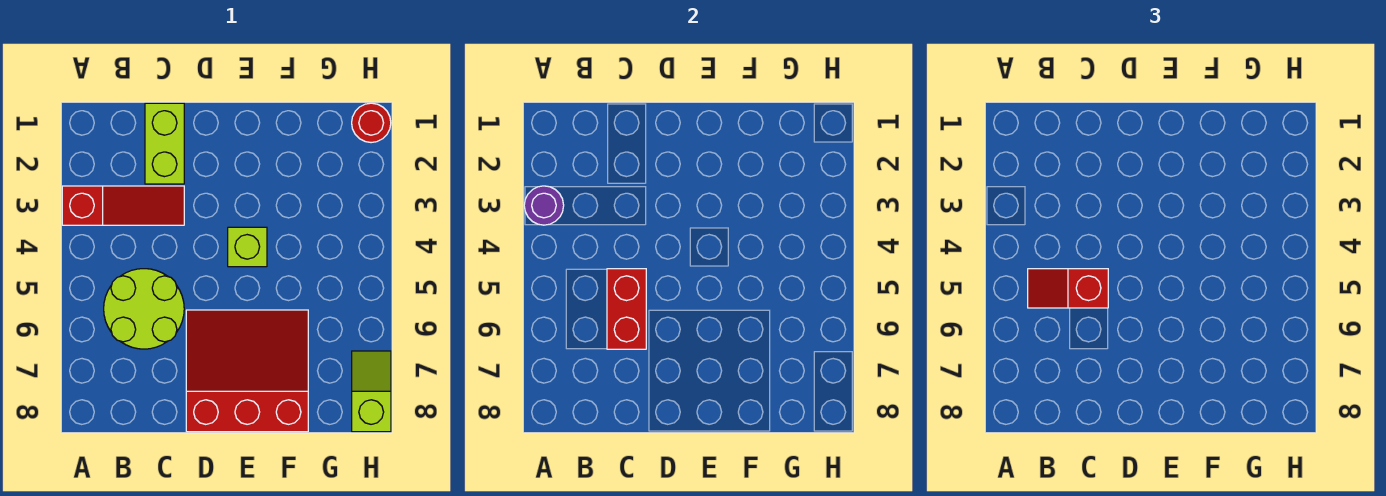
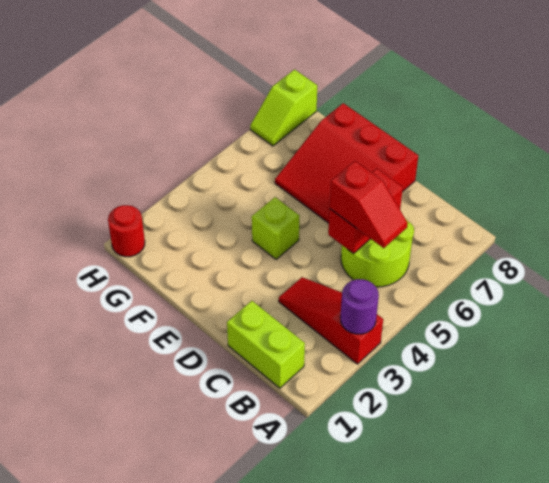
lime brick C1:C2 level 1 -> lime brick B1:C1 level 1

